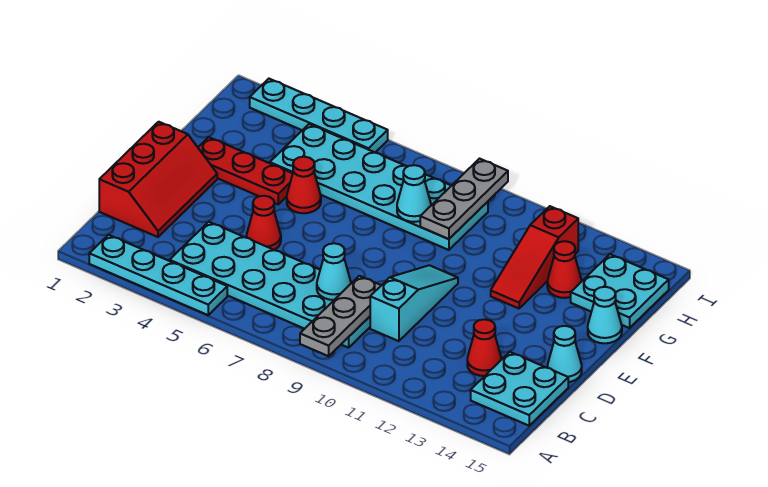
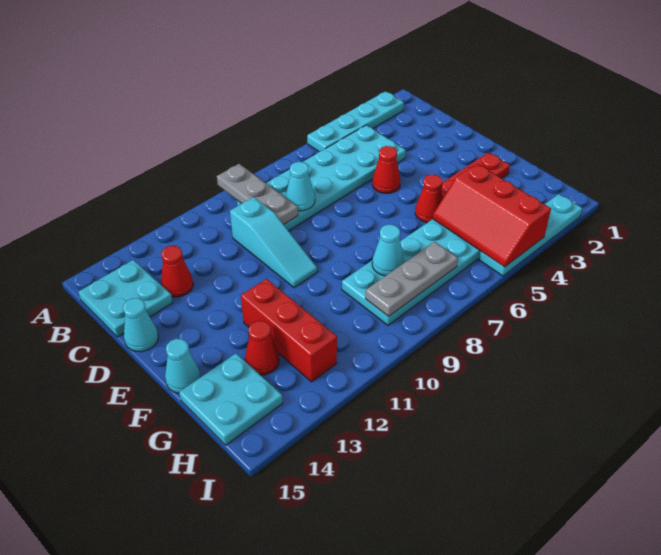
red slope C1:E2 level 1 top 1 -> red slope G4:I5 level 2 top 4
red slope F12:H12 level 1 top H -> red brick F12:H12 level 1
grey plate G9:I9 level 2 -> grey plate H7:H9 level 2

